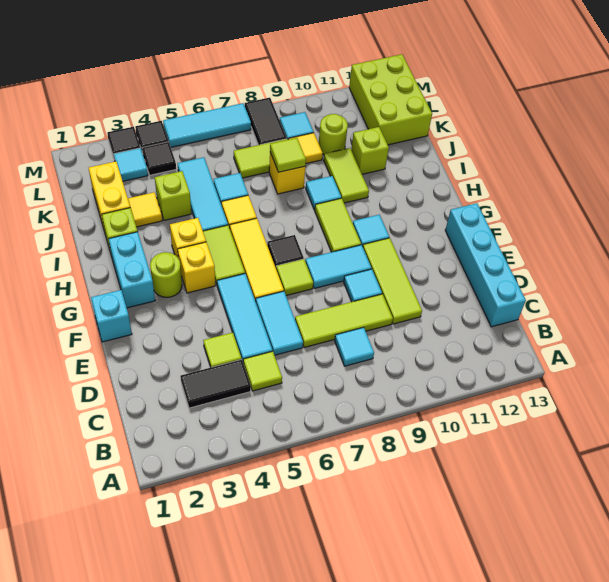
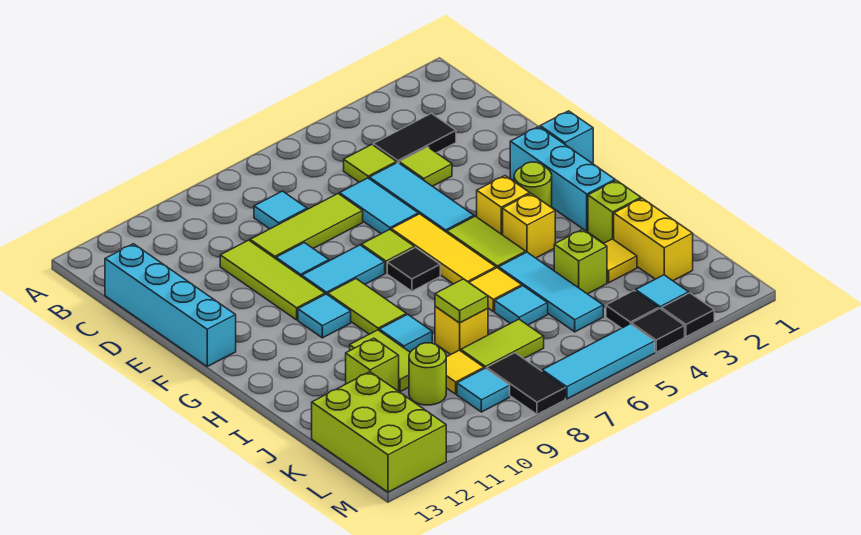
cyan brick G2:H2 level 1 -> cyan brick F2:H2 level 1

